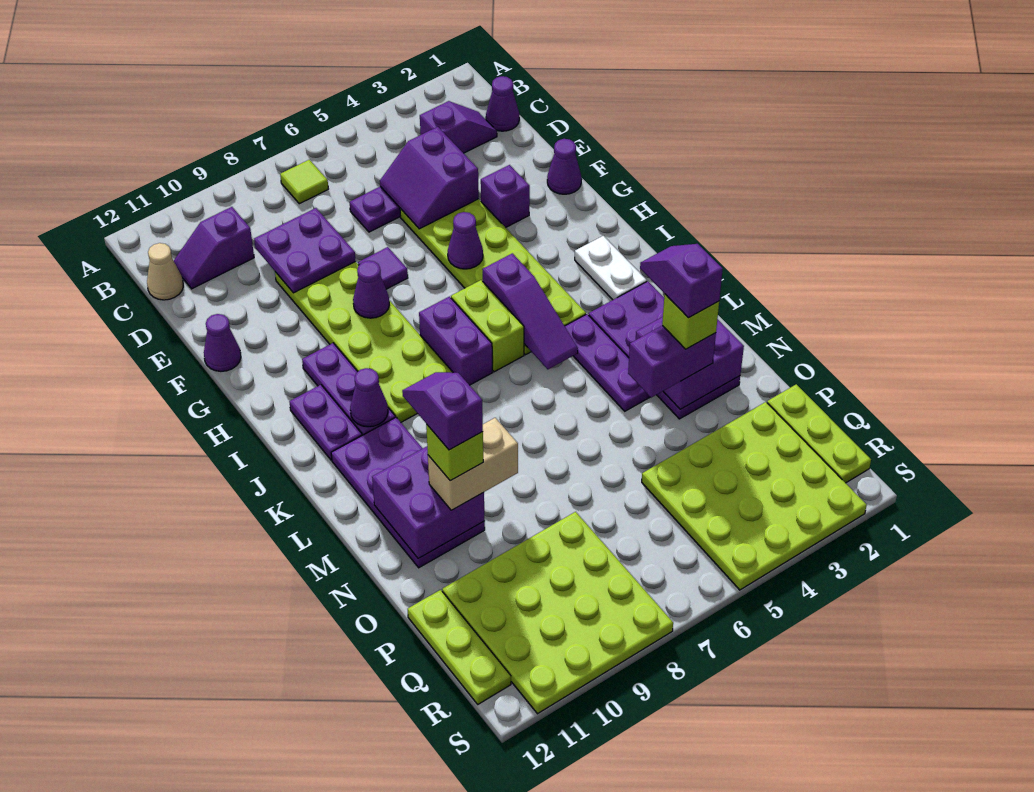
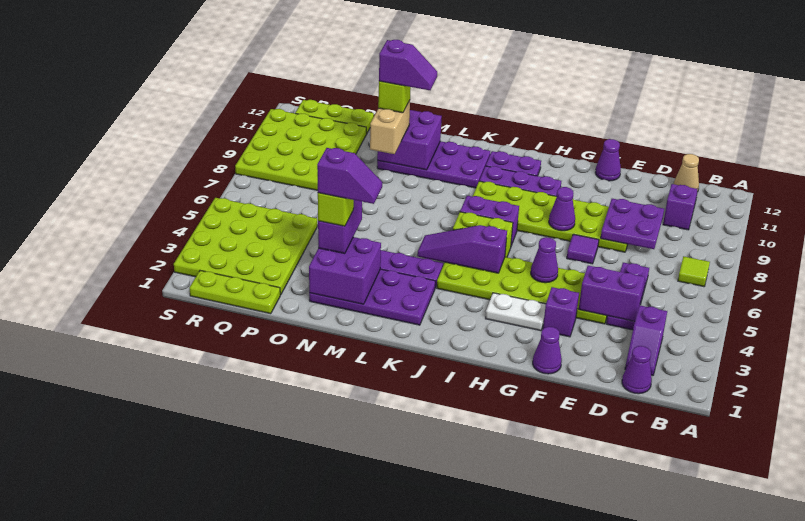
white plate I2:J2 level 1 -> white plate G3:H3 level 1
purple cone J10 level 2 -> none

